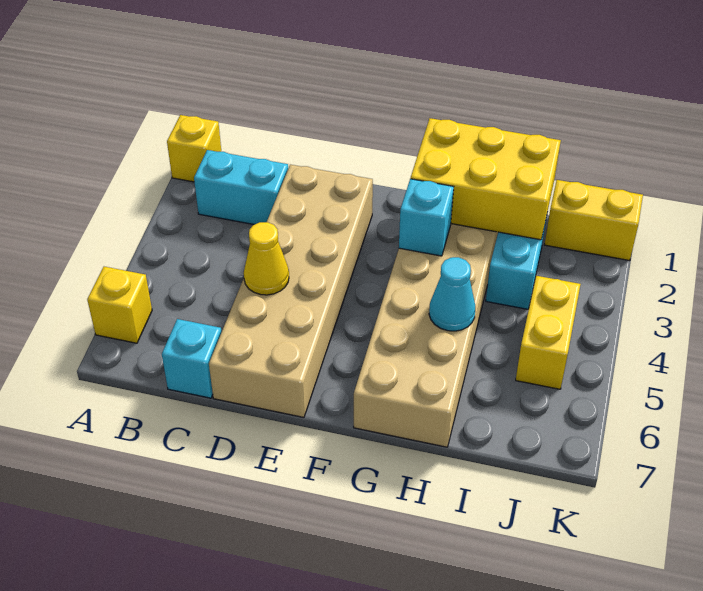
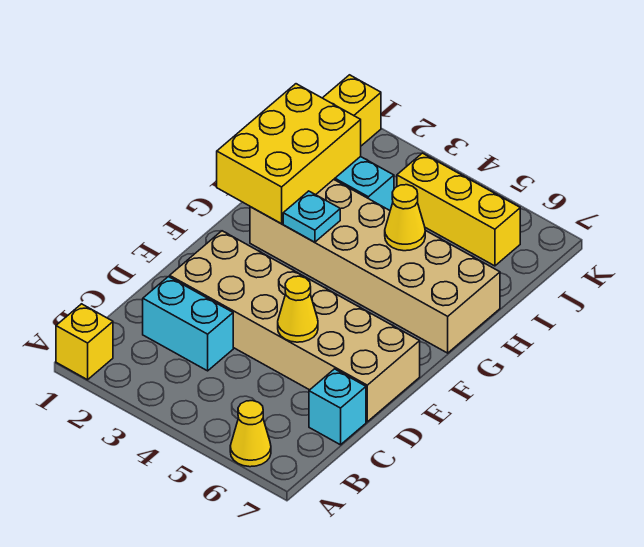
yellow brick A6 level 1 -> yellow cone A6 level 1
cyan brick B2:C2 level 1 -> cyan brick C2:C3 level 1
cyan brick G3 level 2 -> cyan plate G3 level 2
cyan cone H5 level 2 -> yellow cone H5 level 2
yellow brick J4:J5 level 1 -> yellow brick J4:J6 level 1

